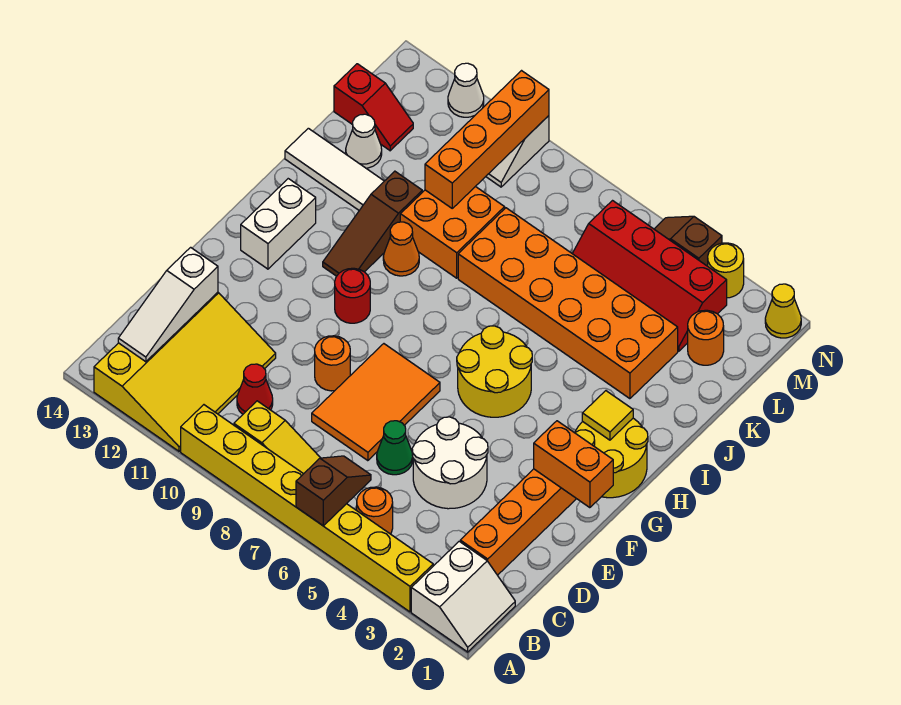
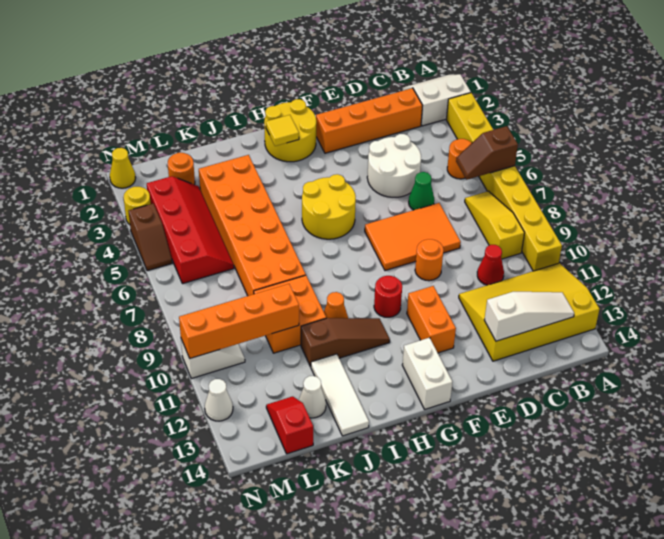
orange brick F1:F2 level 2 -> orange brick F11:F12 level 1
white brick G13:H13 level 1 -> white brick G13:G14 level 1

